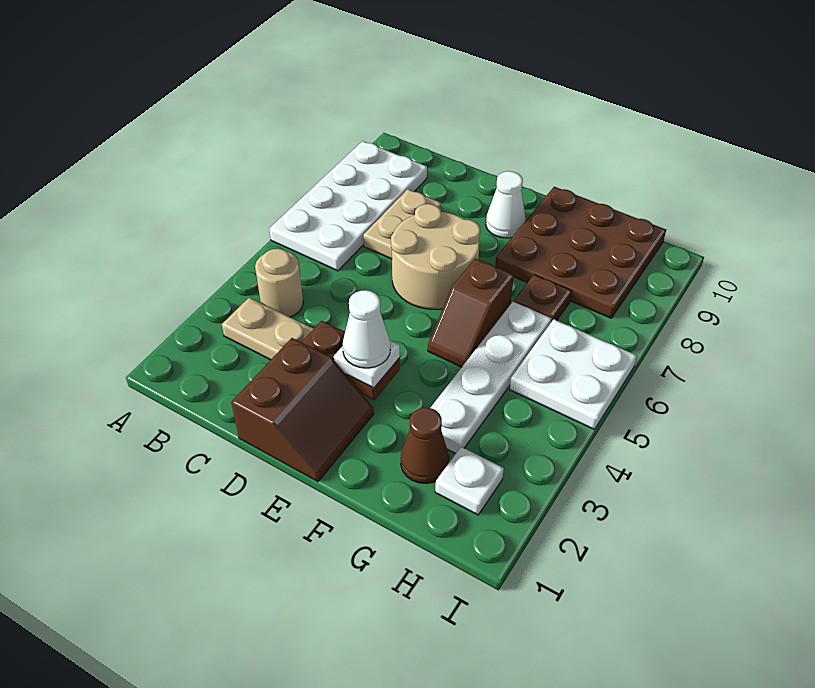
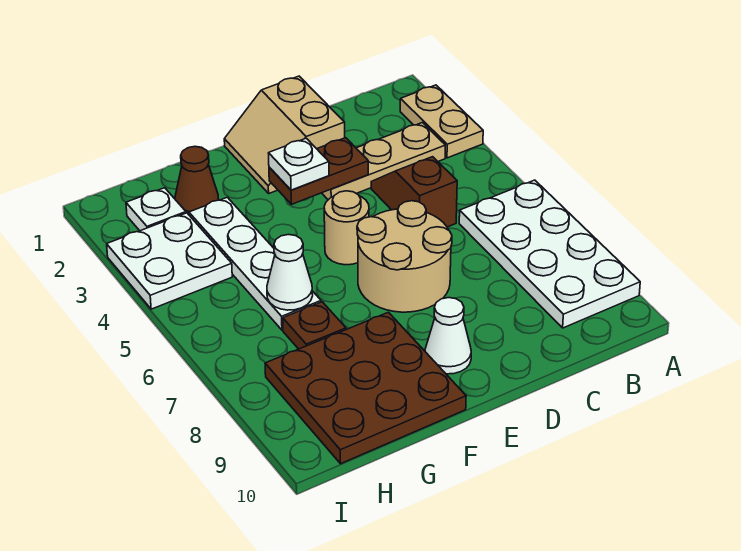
tan round brick B4 level 1 -> tan round brick E5 level 1
tan plate C7:C8 level 1 -> tan plate A2:A3 level 1
brown slope D1:E2 level 1 top D -> tan slope D1:E2 level 1 top D
white cone E3 level 4 -> white cone G6 level 2
brown slope F5:F6 level 1 top 6 -> brown slope C4:C5 level 1 top 5
white plate H5:I6 level 1 -> white plate H3:I4 level 1

